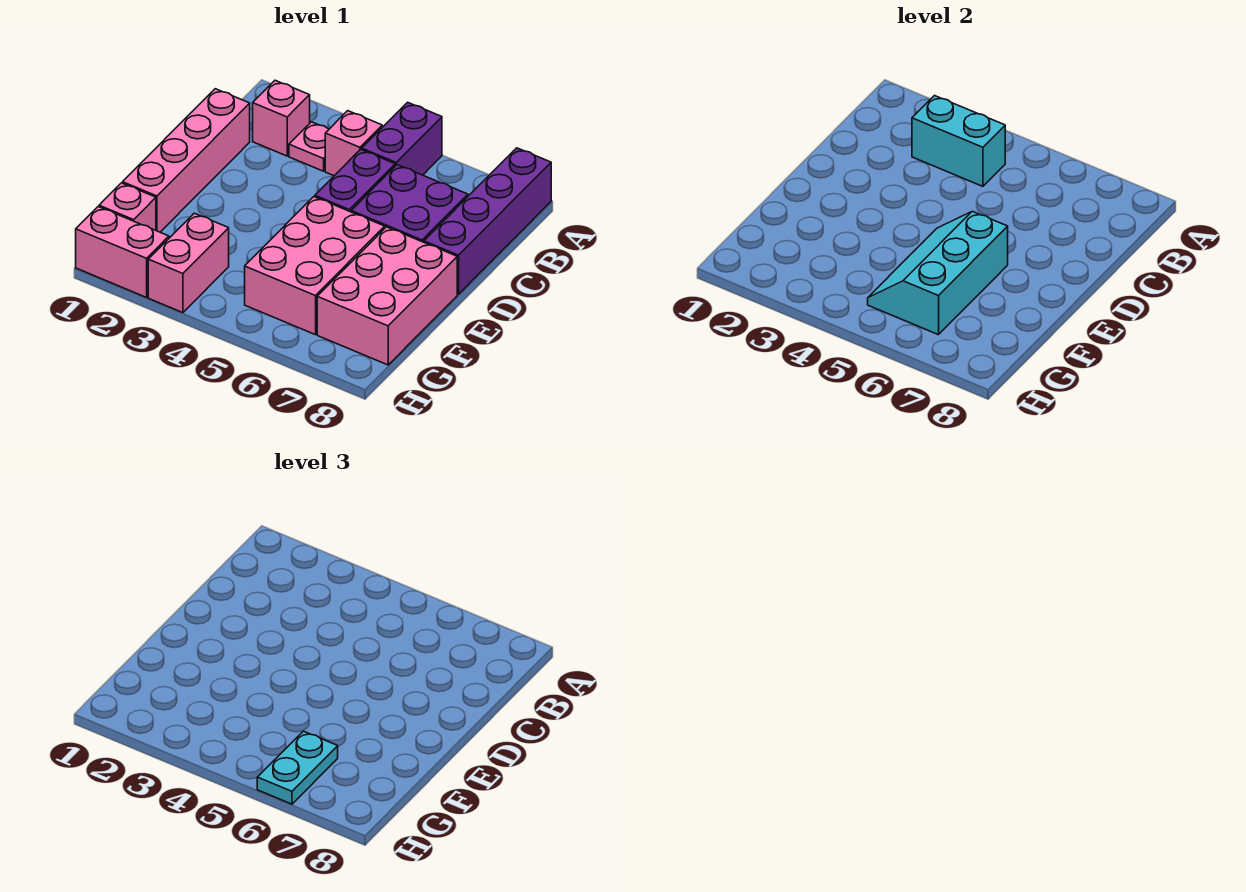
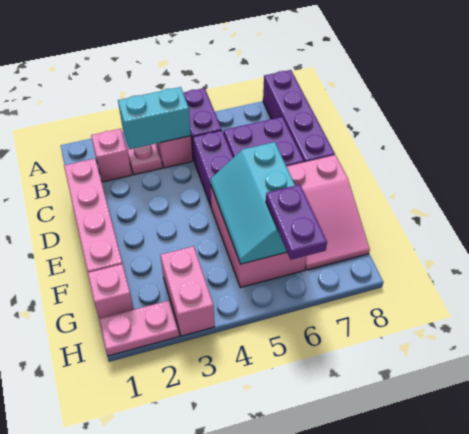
pink brick E7:G8 level 1 -> pink slope E7:G8 level 1 top E
cyan plate G6:H6 level 3 -> purple plate G6:H6 level 3
pink brick H1:H2 level 1 -> pink plate H1:H2 level 1

